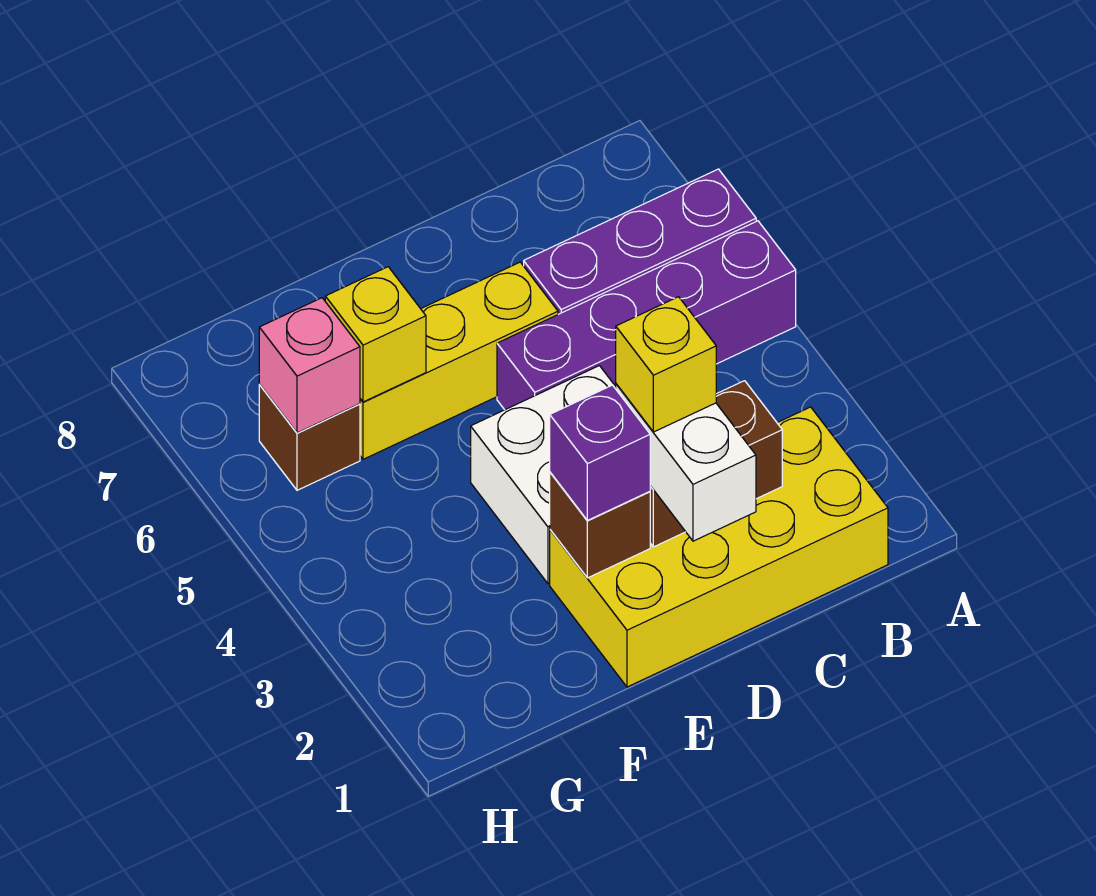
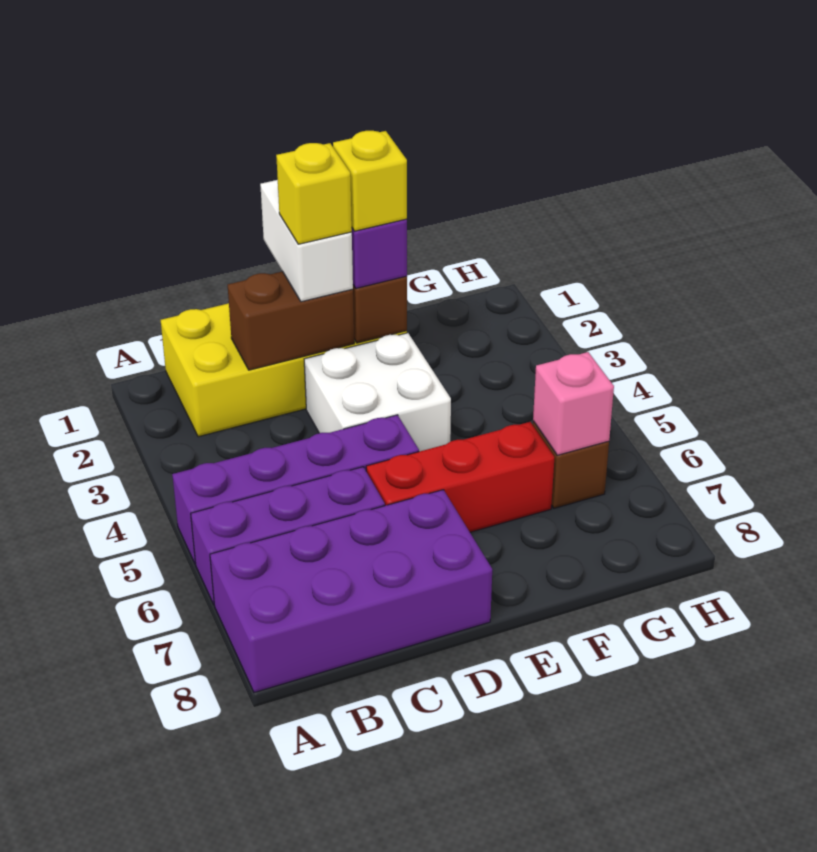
none -> purple brick A7:D8 level 1
yellow brick D6:F6 level 1 -> red brick D6:F6 level 1
yellow brick F6 level 2 -> yellow brick E2 level 4

